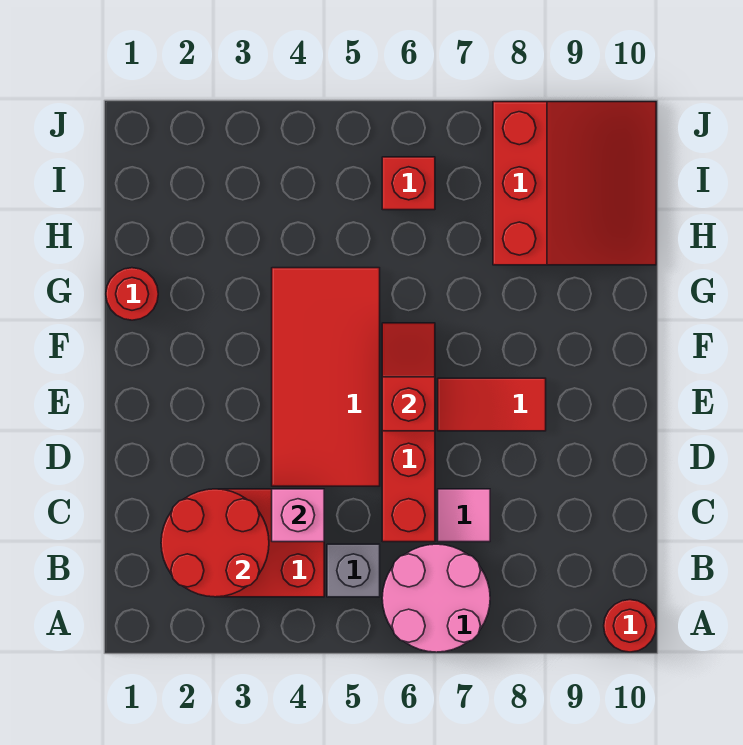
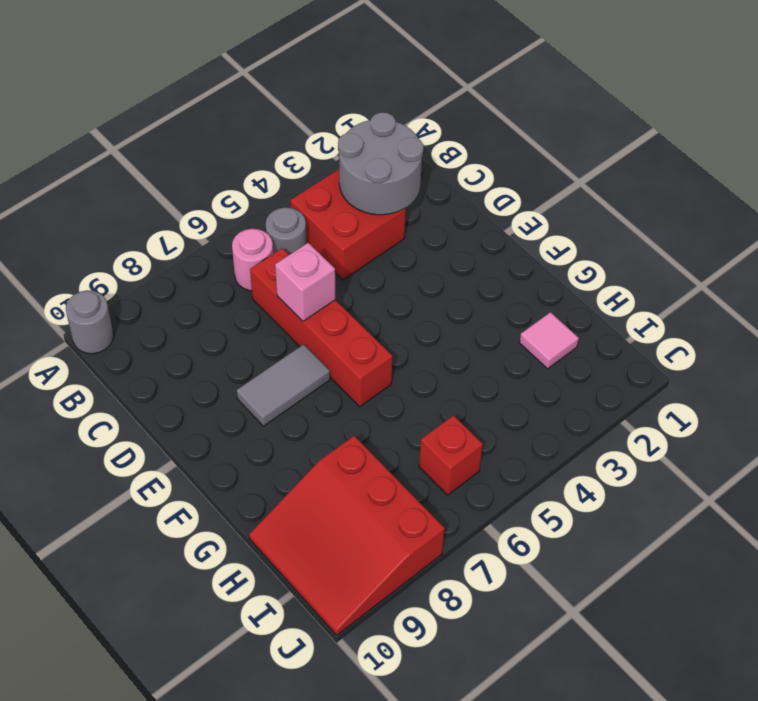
pink round brick A6:B7 level 1 -> pink round brick B6 level 1
red round brick A10 level 1 -> grey round brick A10 level 1
red round brick B2:C3 level 2 -> grey round brick B2:C3 level 2
grey brick B5 level 1 -> grey round brick B5 level 1
pink brick C4 level 2 -> pink brick D6 level 2
pink tile C7 level 1 -> pink tile H2 level 1
red tile D4:G5 level 1 -> none
red slope E6:F6 level 2 top E -> none
red tile E7:E8 level 1 -> grey tile E7:E8 level 1
red round brick G1 level 1 -> none

